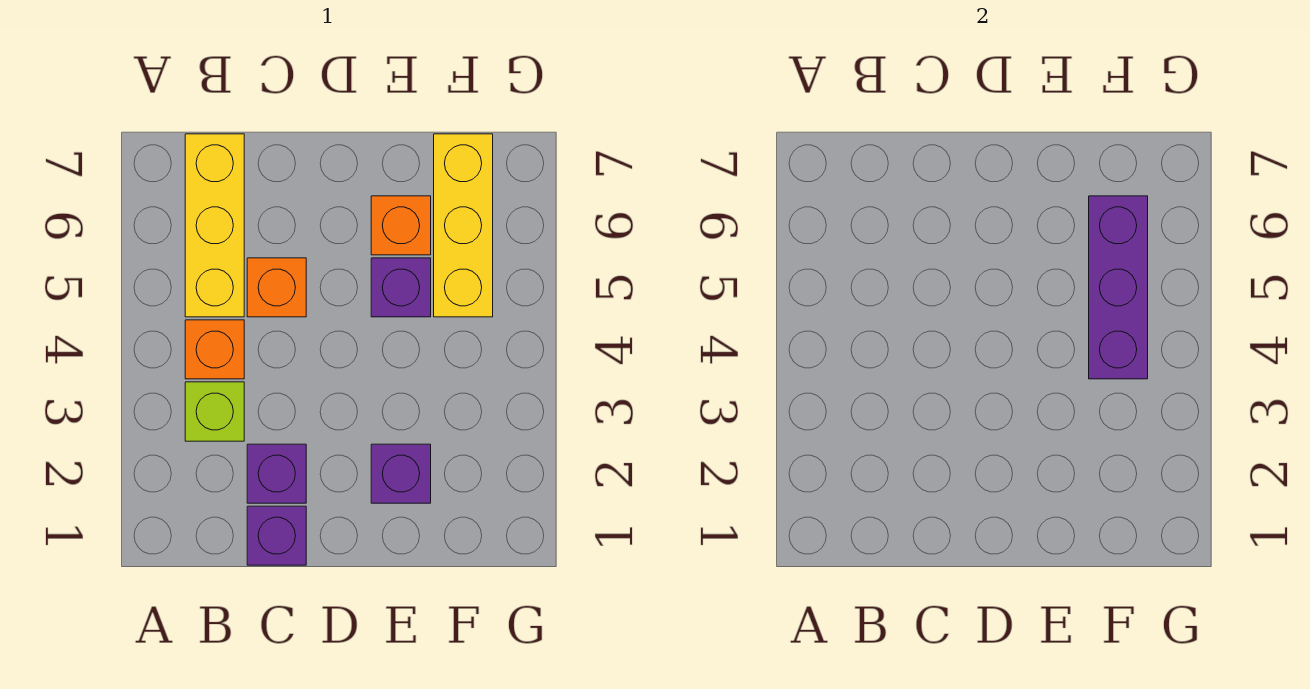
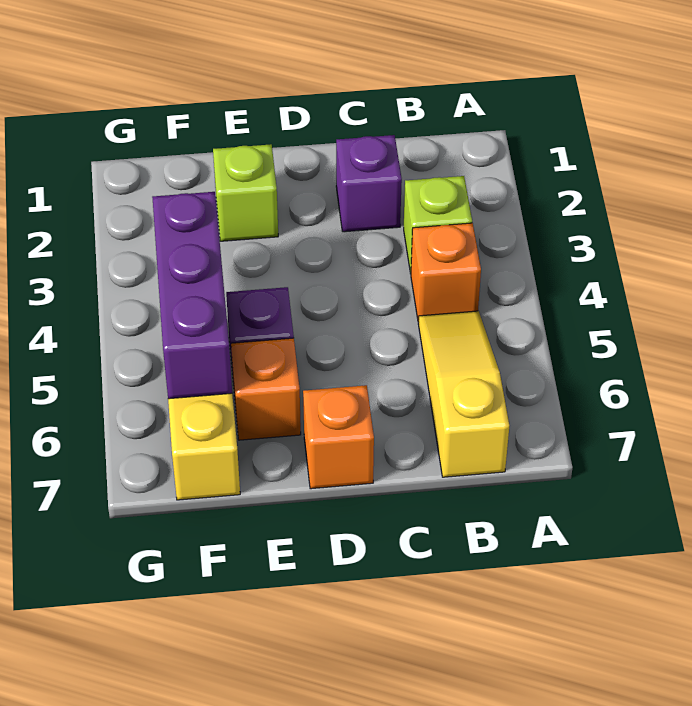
yellow brick B5:B7 level 1 -> yellow slope B5:B7 level 1 top 7
purple brick C1 level 1 -> none
orange brick C5 level 1 -> orange brick D7 level 1
purple brick E2 level 1 -> lime brick E2 level 1

